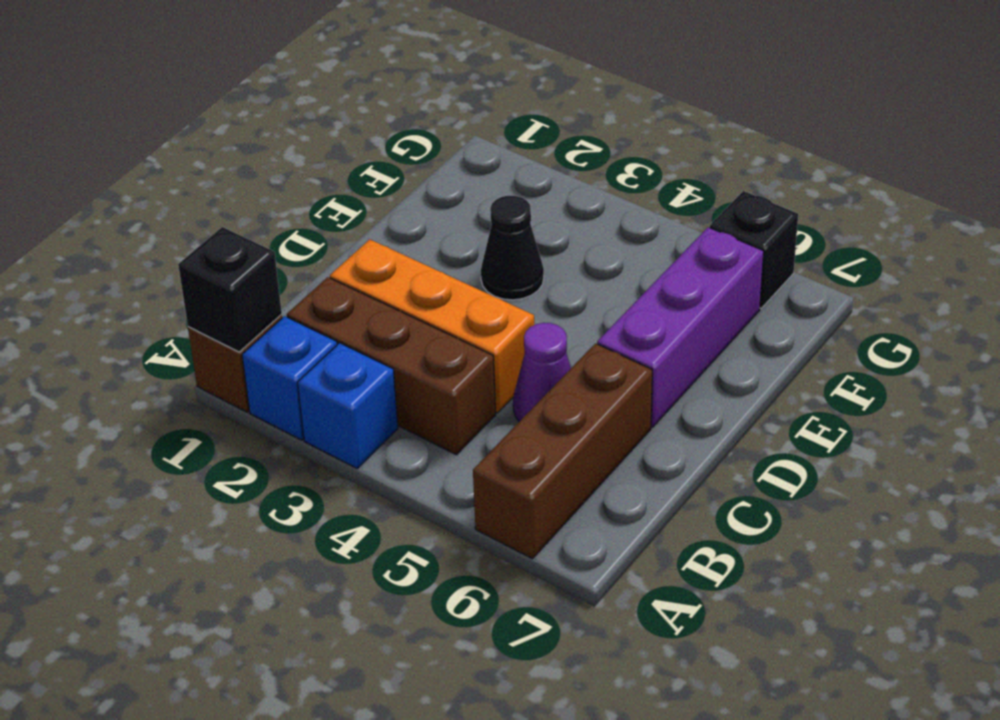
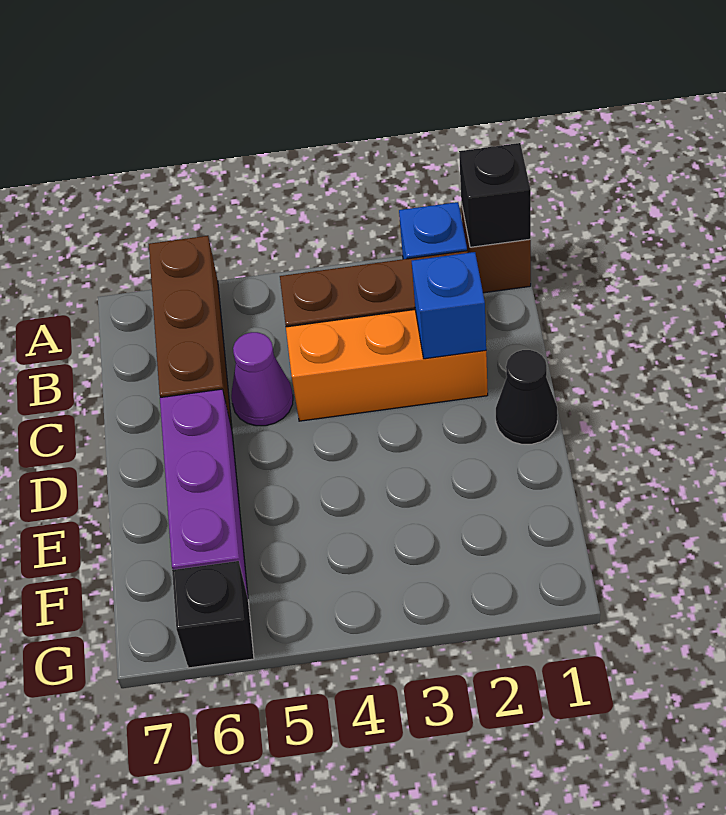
blue brick A3 level 1 -> blue brick C2 level 2
black cone E3 level 1 -> black cone D1 level 1

